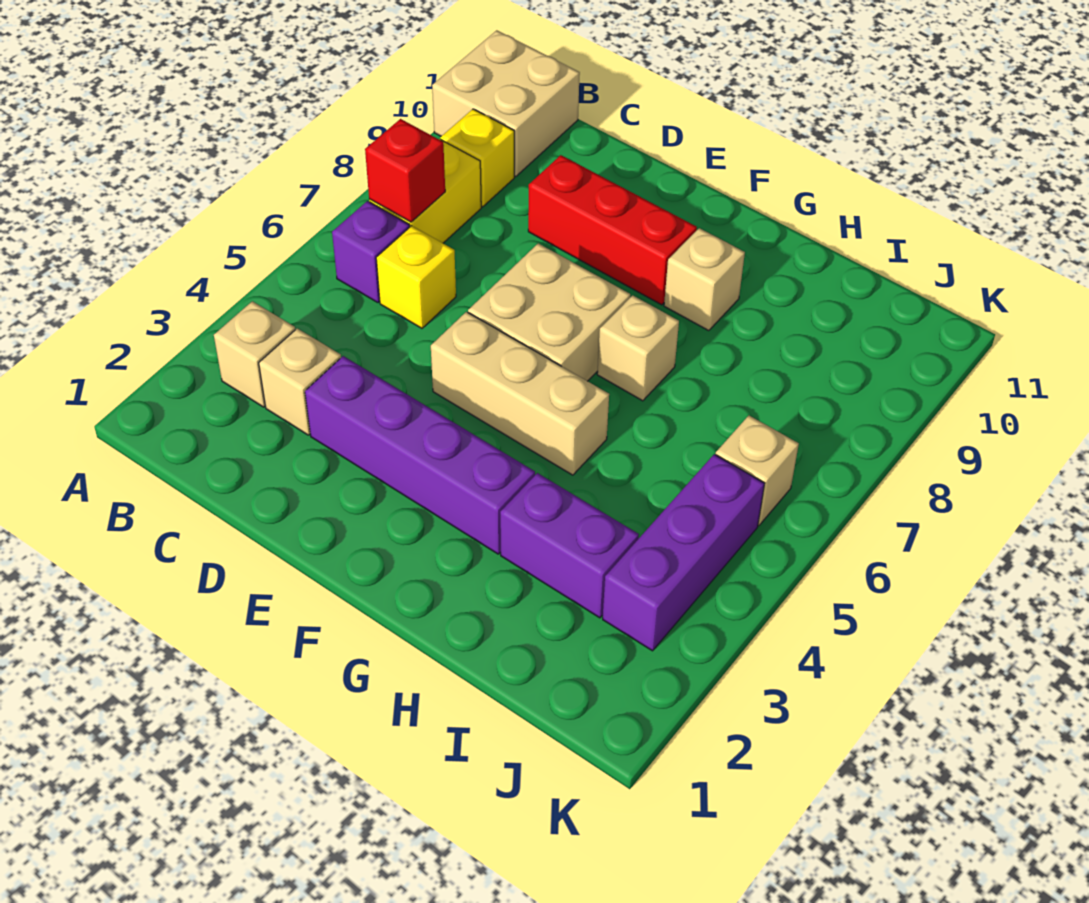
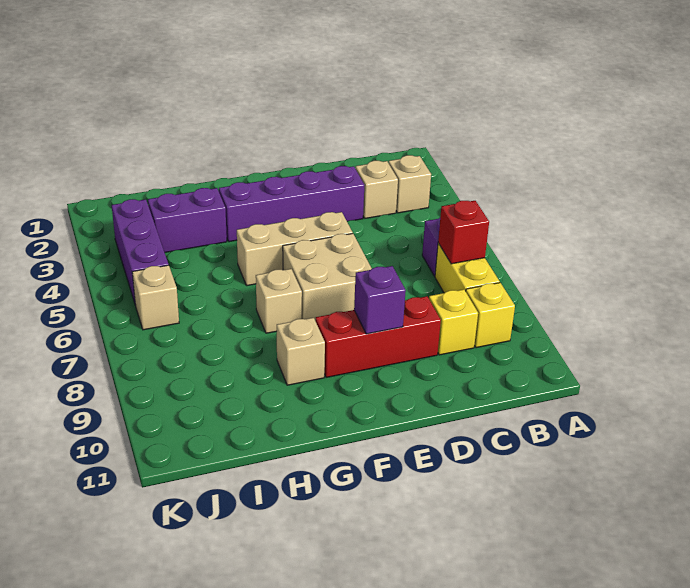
tan brick A10:B11 level 1 -> none
yellow brick C6 level 1 -> yellow brick C9 level 1
none -> purple brick E9 level 2

